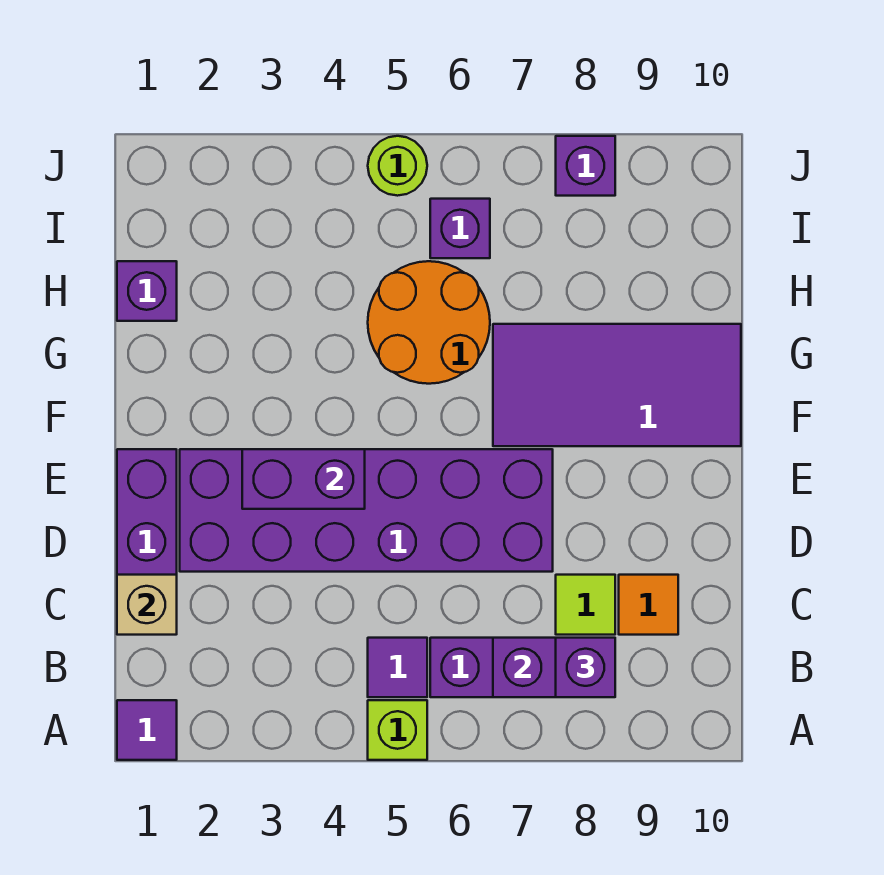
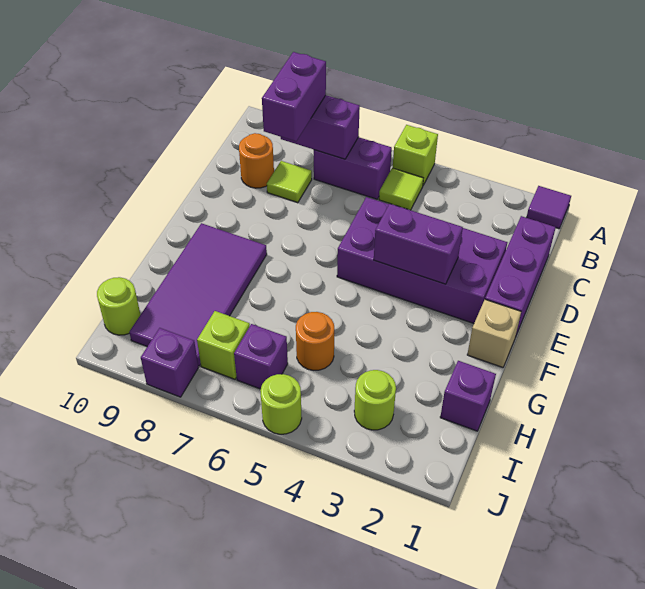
purple tile B5 level 1 -> lime tile B5 level 1
purple brick B8 level 3 -> purple brick B8:C8 level 3
tan brick C1 level 2 -> tan brick F1 level 1
orange tile C9 level 1 -> orange round brick C9 level 1
purple brick D2:E7 level 1 -> purple brick D2:E5 level 1
purple tile F7:G10 level 1 -> purple tile F8:I9 level 1
orange round brick G5:H6 level 1 -> orange round brick H5 level 1
none -> lime round brick I3 level 1
none -> lime brick I7 level 1
none -> lime round brick I10 level 1

